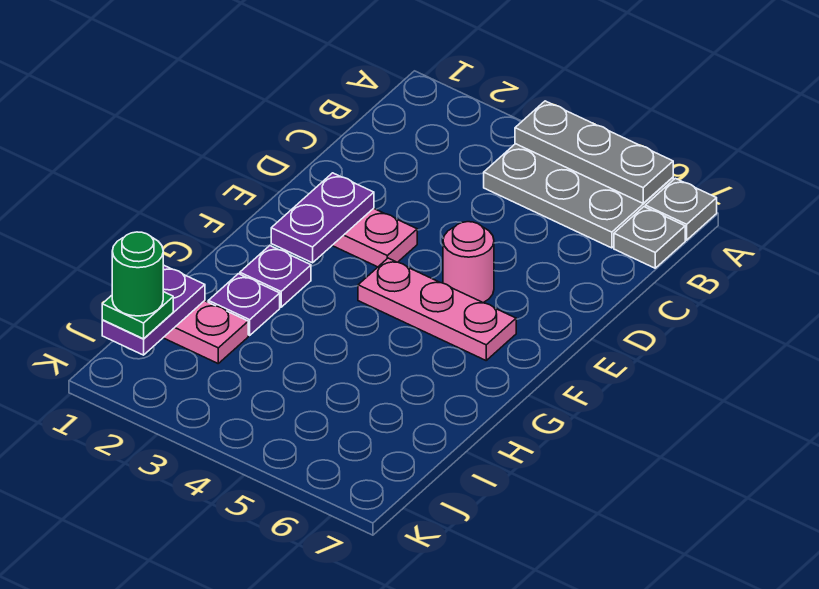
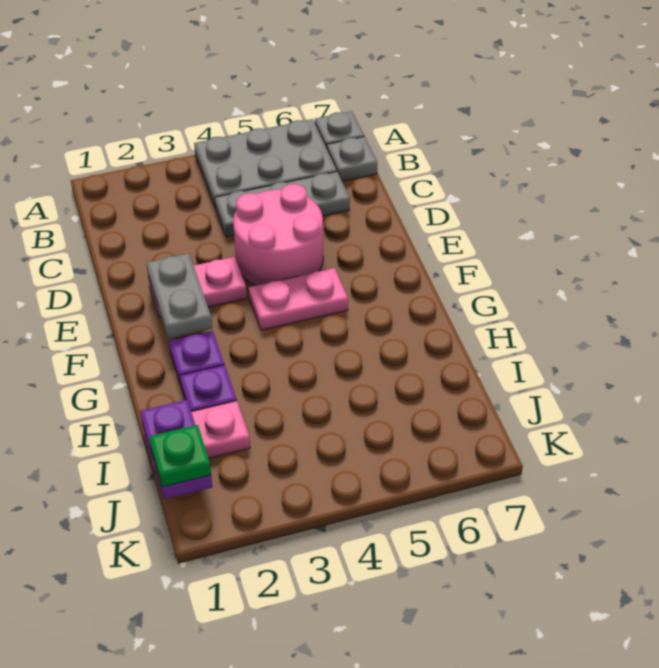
grey plate A4:A6 level 2 -> grey plate C4:C6 level 1
purple plate E2:F2 level 2 -> grey plate E2:F2 level 2
pink round brick E5 level 1 -> pink round brick D4:E5 level 1
pink plate F4:F6 level 1 -> pink plate F4:F5 level 1
green round brick J1 level 4 -> none

